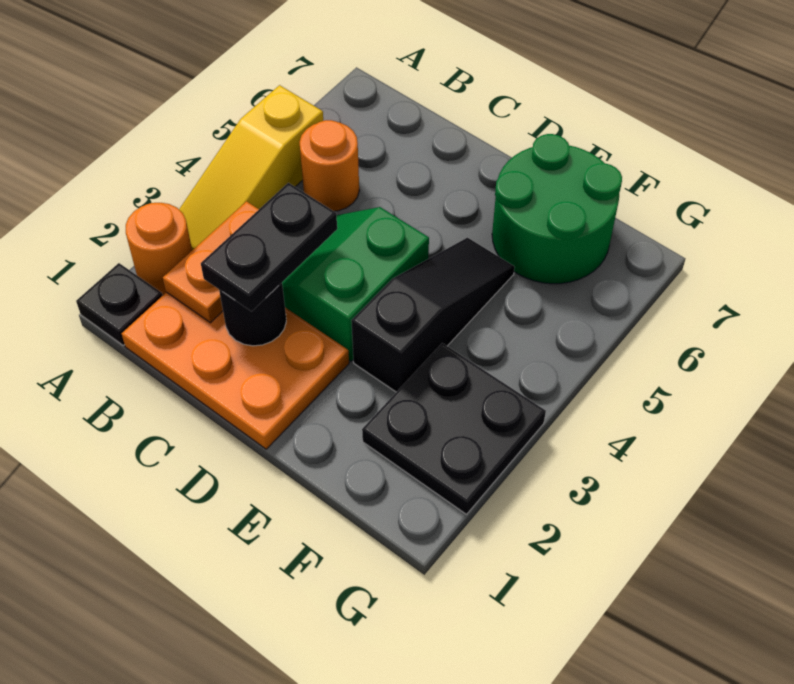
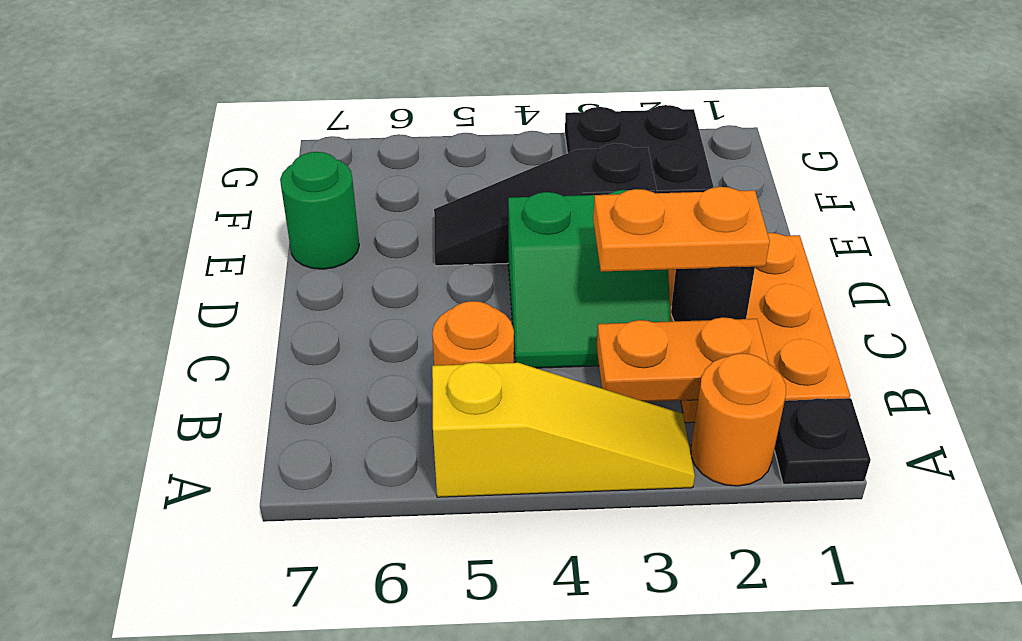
black plate C2:C3 level 3 -> orange plate C2:C3 level 3
green round brick E6:F7 level 1 -> green round brick E7 level 1

